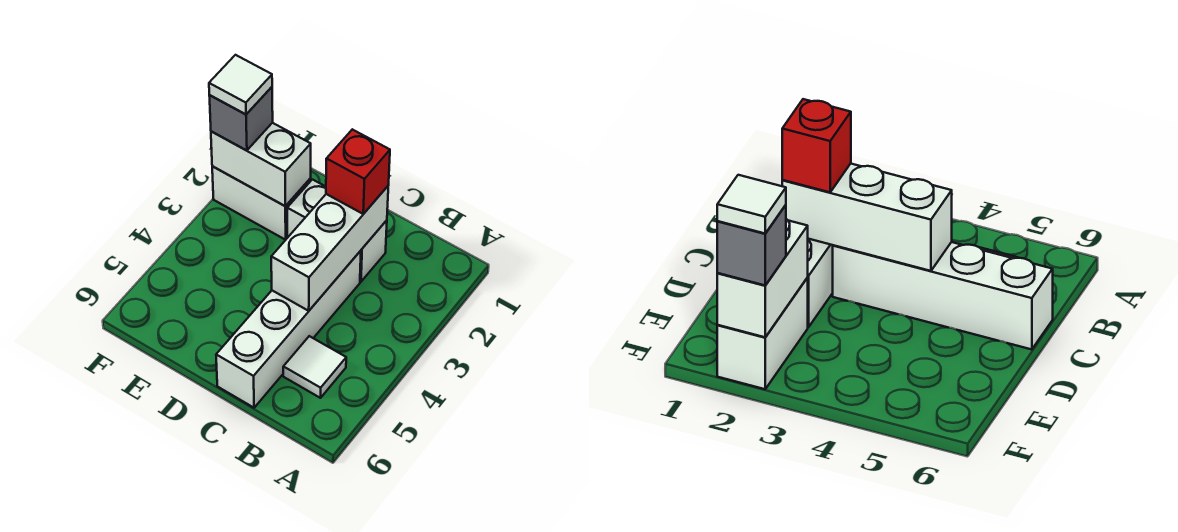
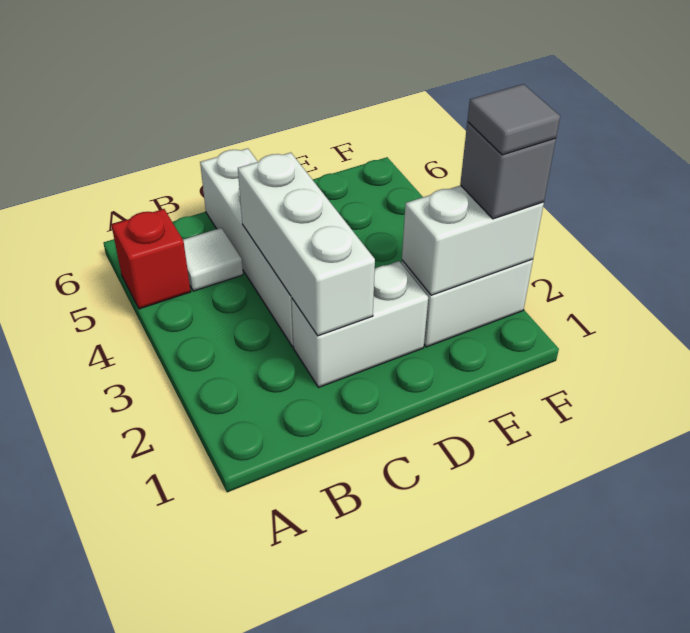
red brick C2 level 3 -> red brick A5 level 1
white tile F2 level 4 -> grey tile F2 level 4

